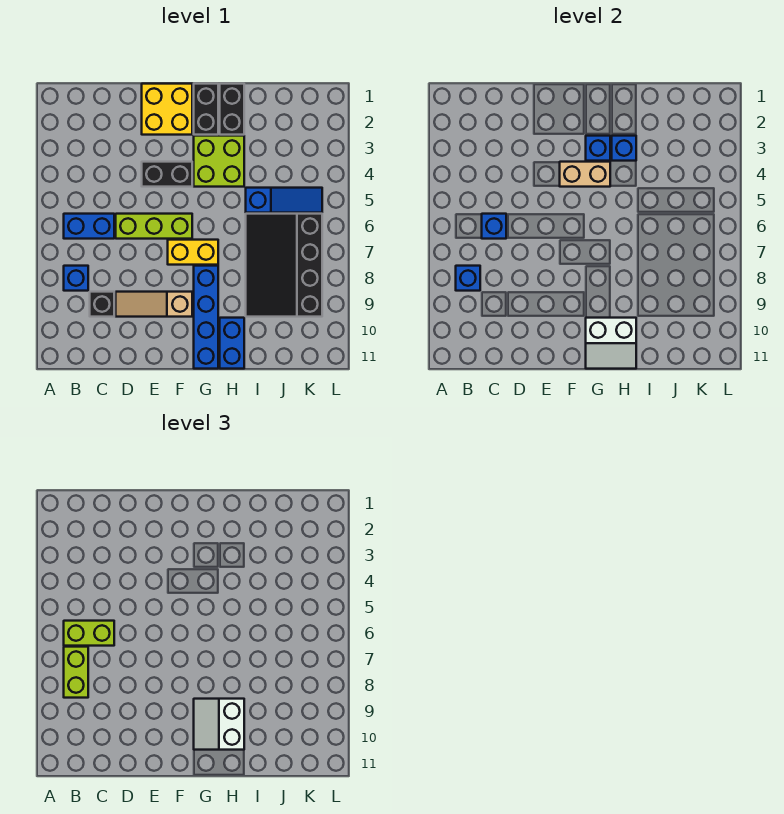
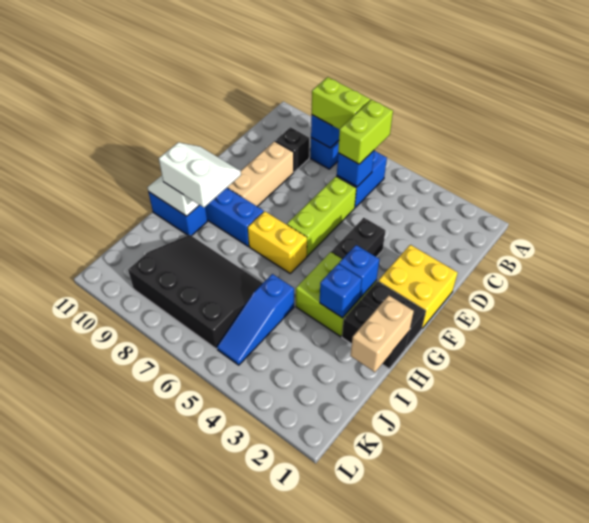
tan slope D9:F9 level 1 top F -> tan brick D9:F9 level 1
tan brick F4:G4 level 2 -> tan brick H1:I1 level 2
yellow brick F7:G7 level 1 -> yellow brick G6:G7 level 1

